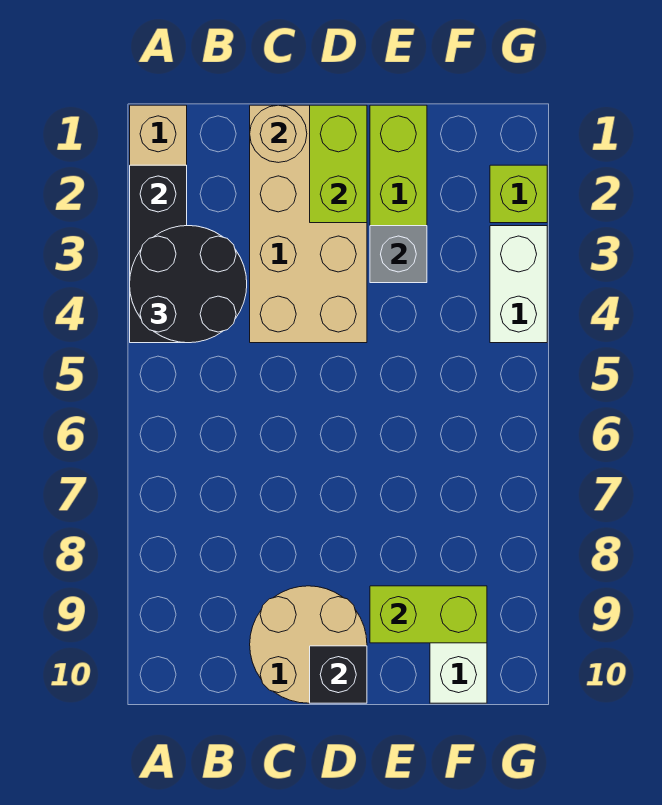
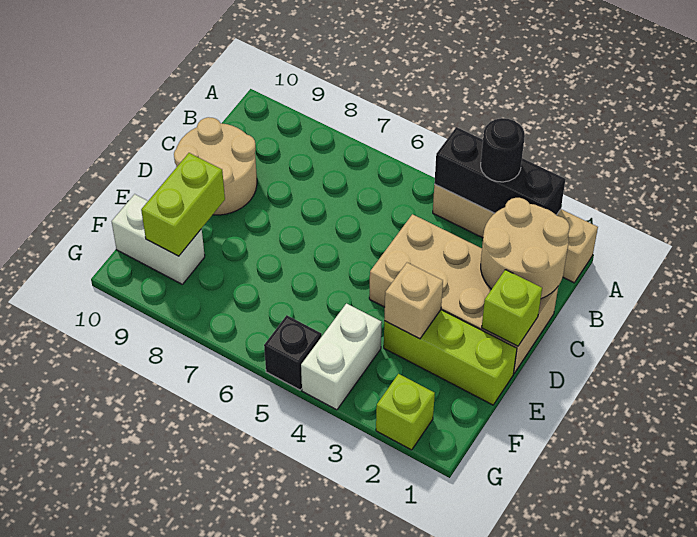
black round brick A3:B4 level 3 -> black round brick A3 level 3
tan round brick C1 level 2 -> tan round brick B1:C2 level 2
lime brick D1:D2 level 2 -> lime brick D1 level 2
black brick D10 level 2 -> black brick G5 level 1
grey brick E3 level 2 -> tan brick E3 level 2
white brick G3:G4 level 1 -> white brick F4:G4 level 1

